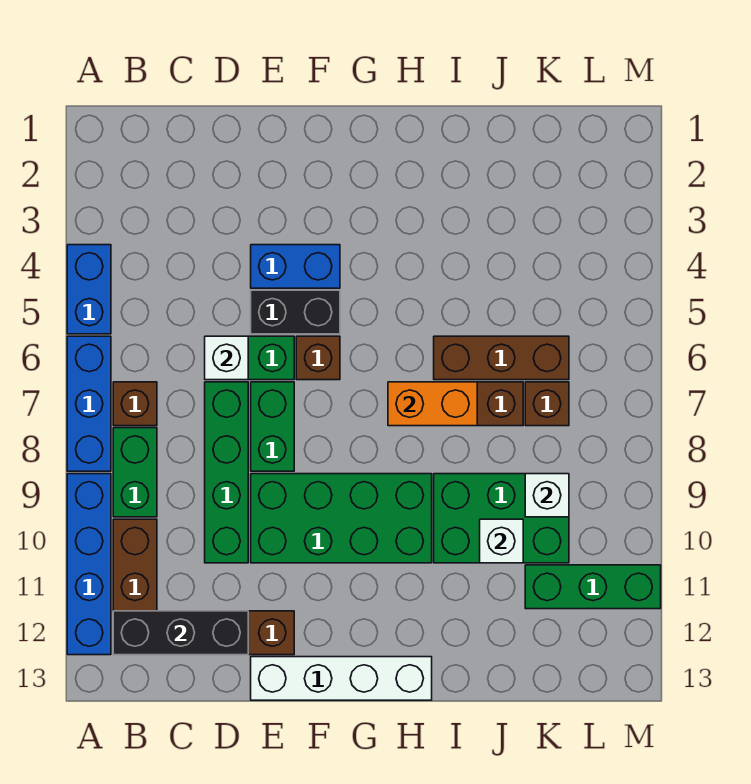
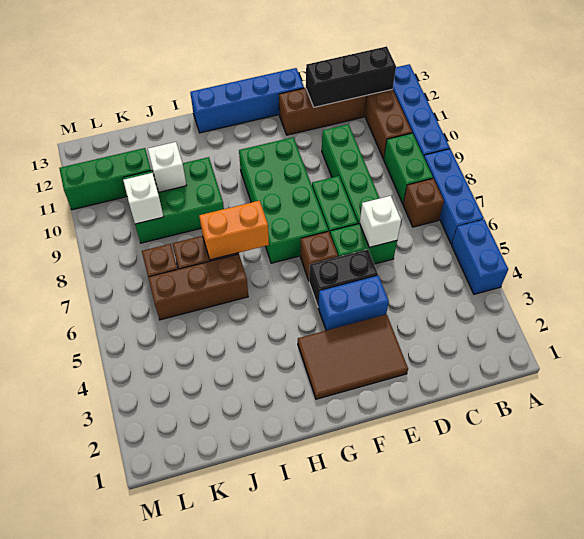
none -> brown tile E2:G3 level 1
green brick E9:H10 level 1 -> green brick F7:G10 level 1
white brick E13:H13 level 1 -> blue brick E13:H13 level 1

